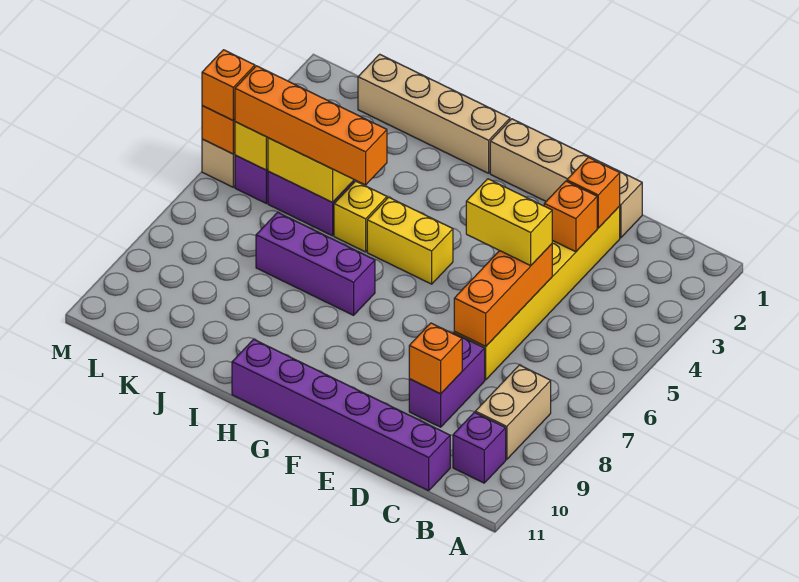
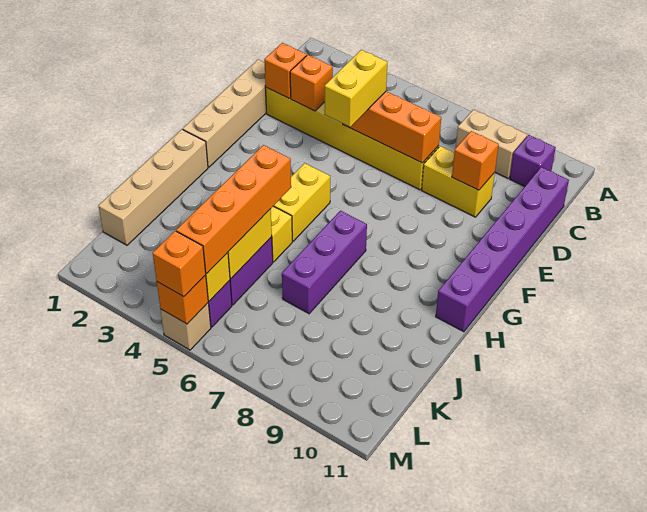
purple brick D8:D9 level 1 -> yellow brick D8:D9 level 1

